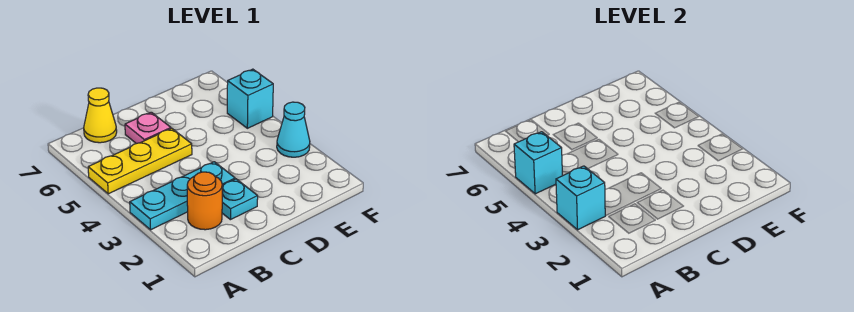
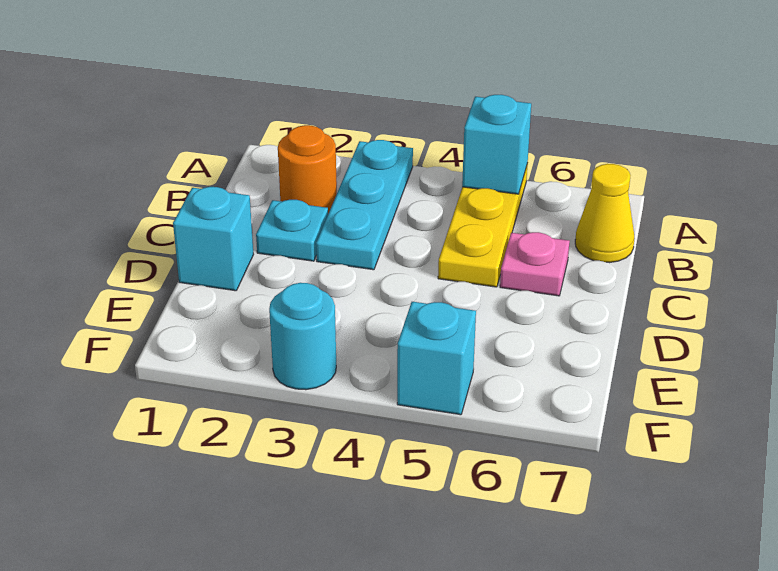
cyan brick A3 level 2 -> cyan brick D1 level 1
cyan cone F3 level 1 -> cyan round brick F3 level 1

